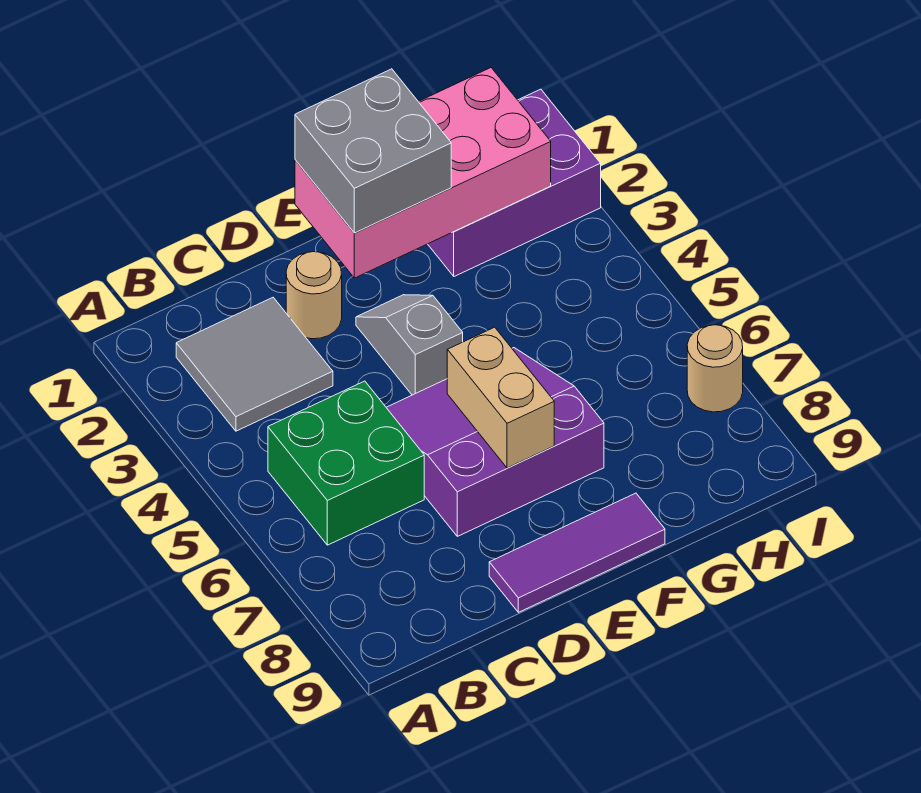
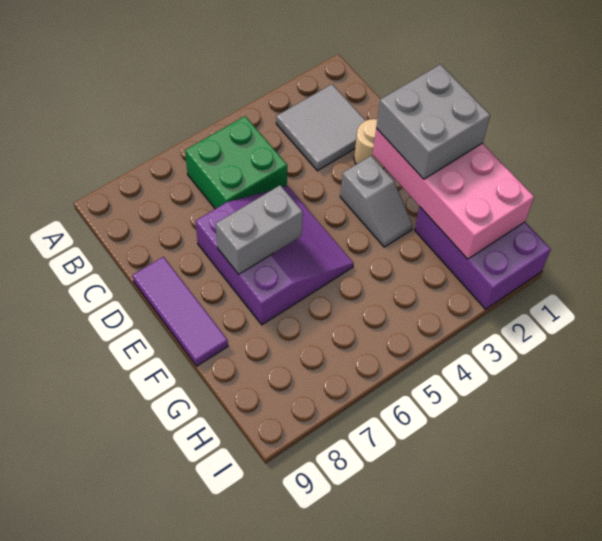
grey slope E3:E4 level 1 top 4 -> grey slope E3:F3 level 1 top E
tan brick E6:E7 level 2 -> grey brick E6:E7 level 2
tan round brick I7 level 1 -> none

